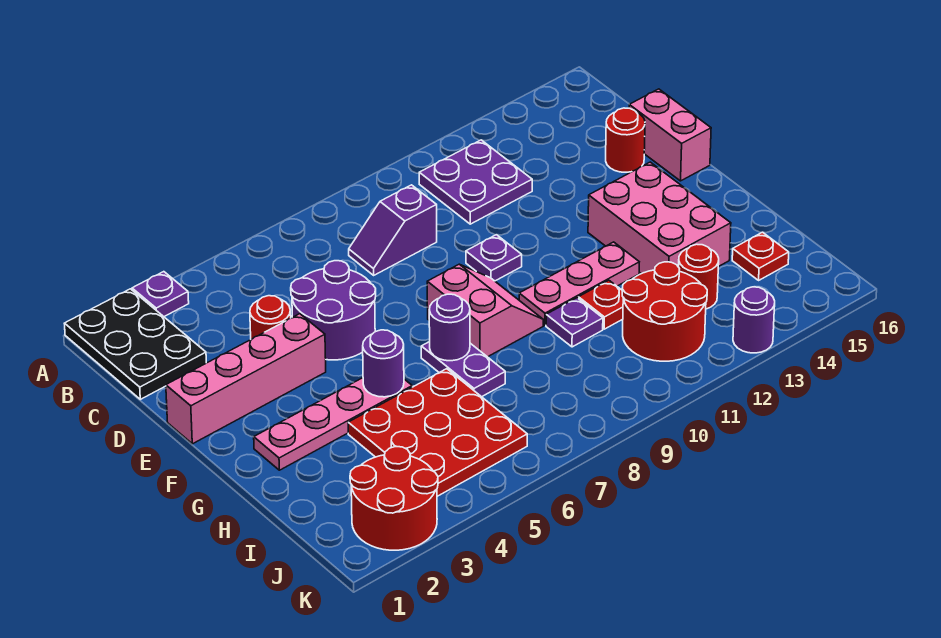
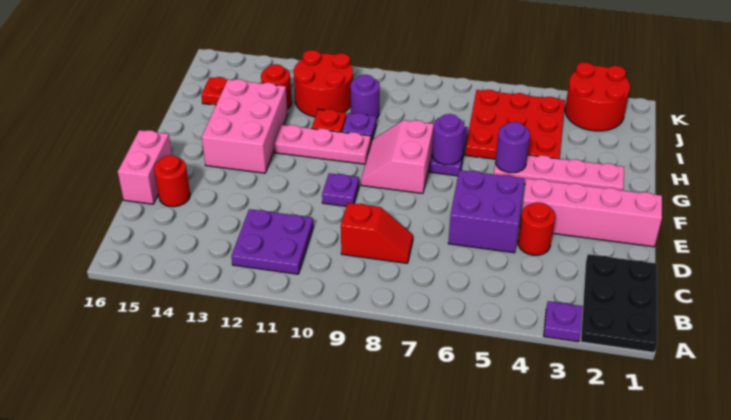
purple slope C8:C9 level 1 top 9 -> red slope C8:C9 level 1 top 9
purple round brick D5:E6 level 1 -> purple brick D5:E6 level 1
purple round brick K13 level 1 -> purple round brick I10 level 1

